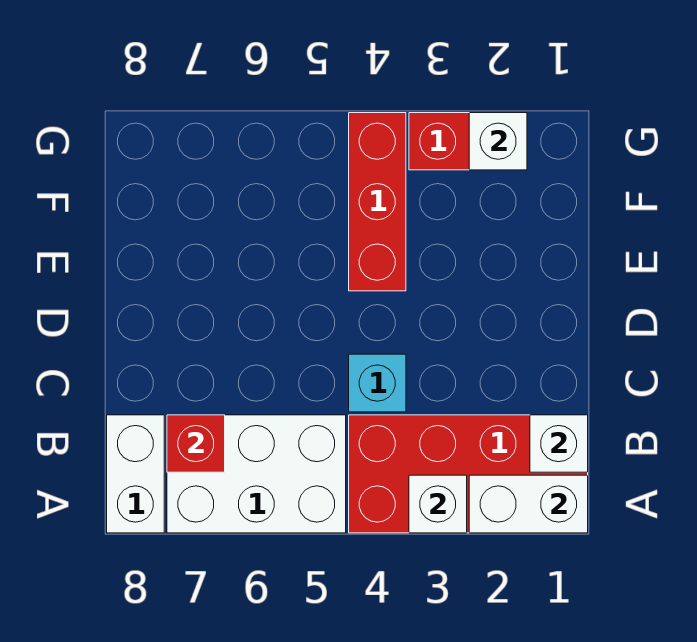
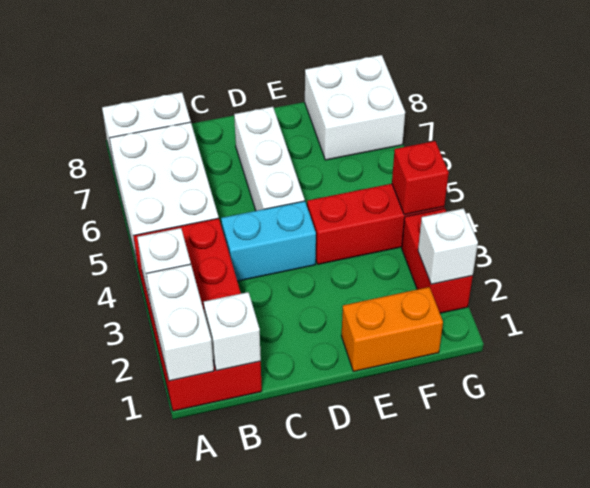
red brick B7 level 2 -> red brick G4 level 2
cyan brick C4 level 1 -> cyan brick C4:D4 level 1
none -> white brick D5:D7 level 1
none -> orange brick E1:F1 level 1
none -> white brick F7:G8 level 1

